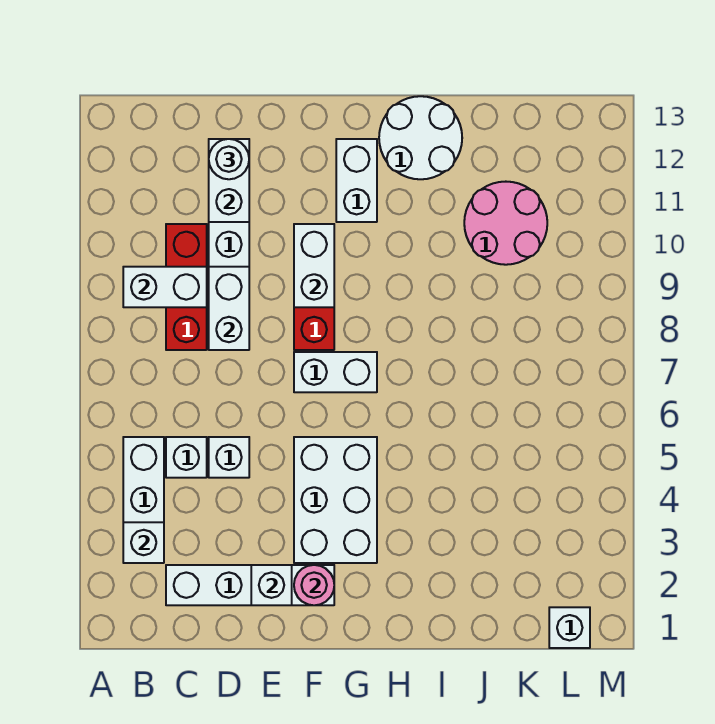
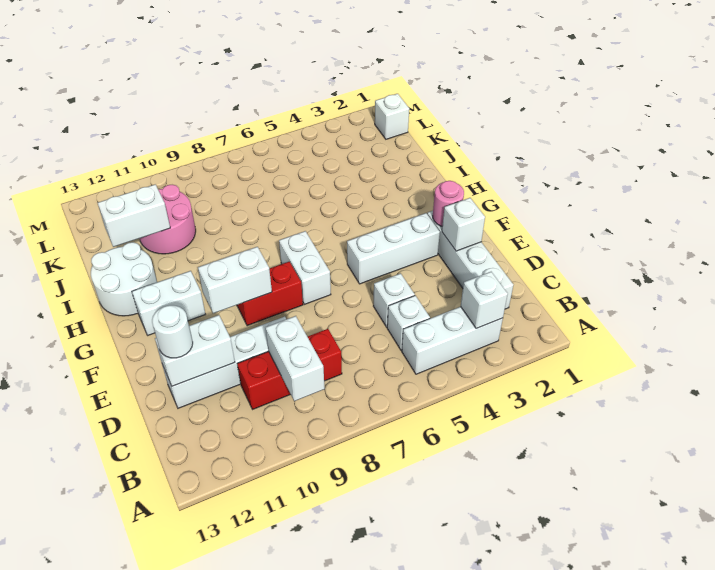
white brick D8:D9 level 2 -> white brick J11:J12 level 2
white brick F3:G5 level 1 -> white brick F3:F5 level 1

